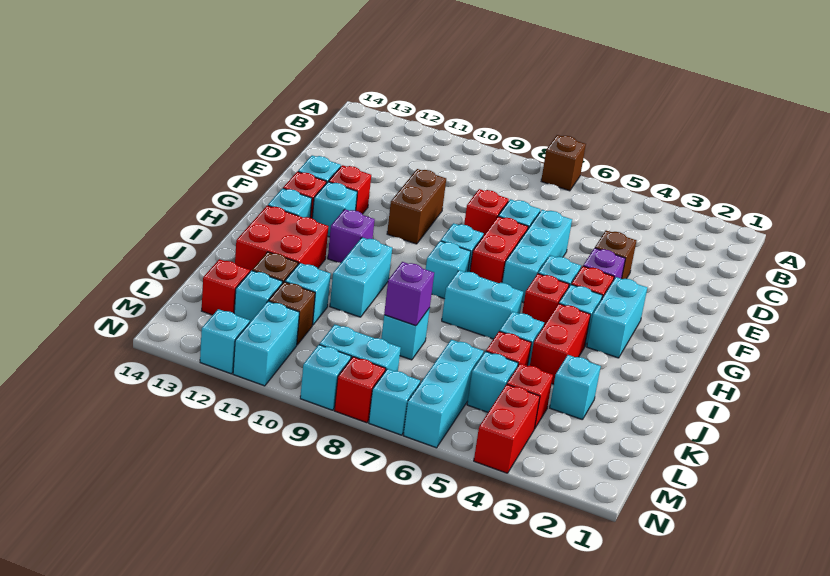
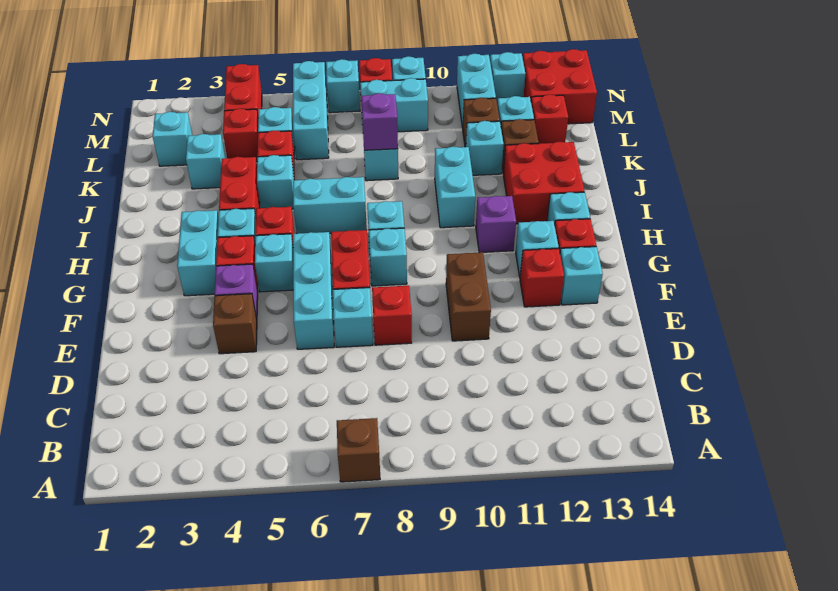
none -> cyan brick L2 level 1
none -> red brick M13:N14 level 1

